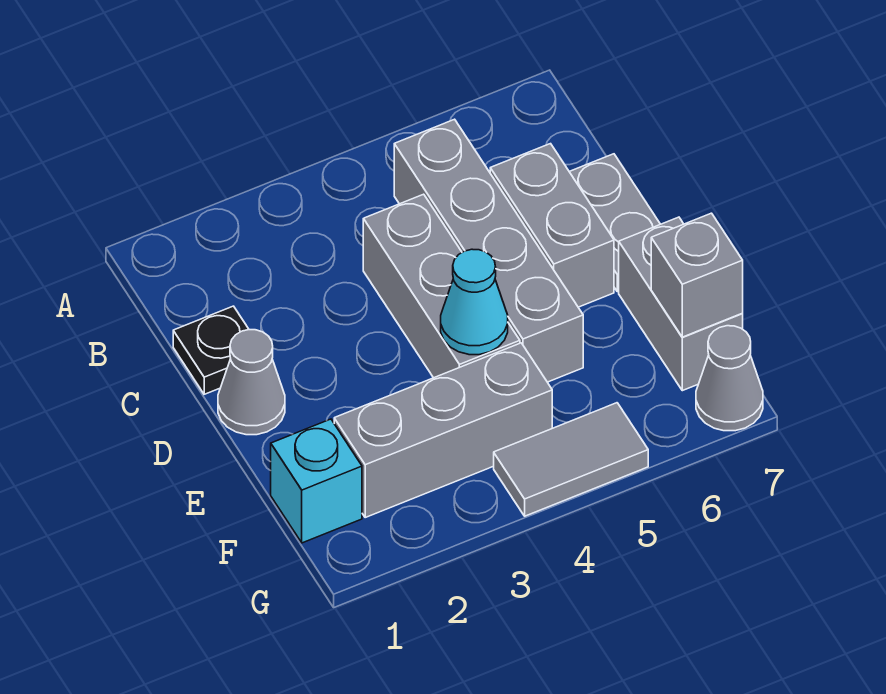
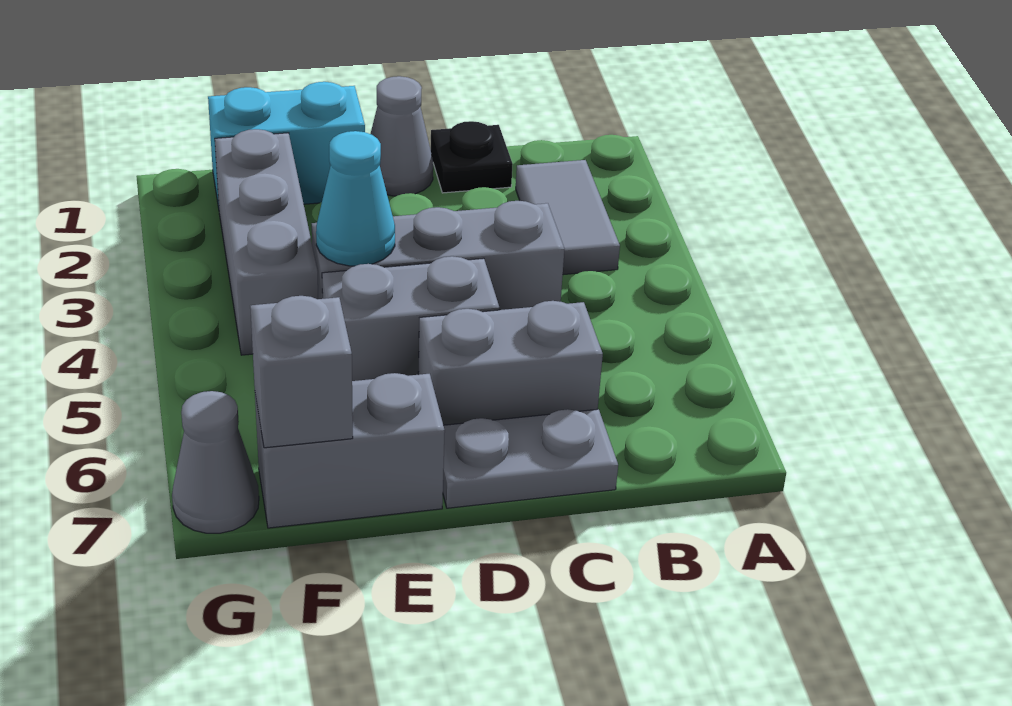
grey brick B5:E5 level 1 -> grey brick D5:E5 level 1
cyan brick F1 level 1 -> cyan brick E1:F1 level 1
grey tile G4:G5 level 1 -> grey tile B2:B3 level 1

